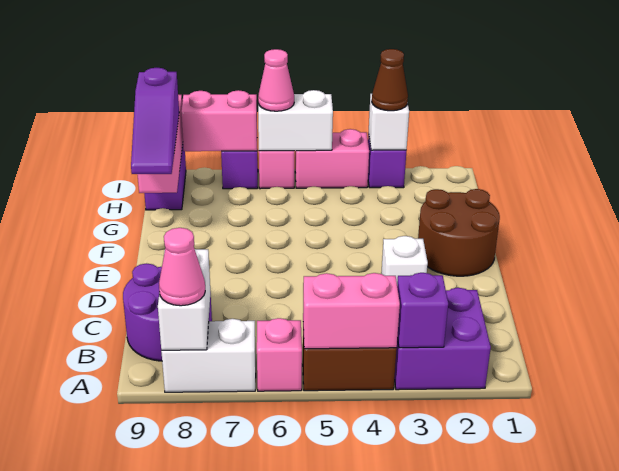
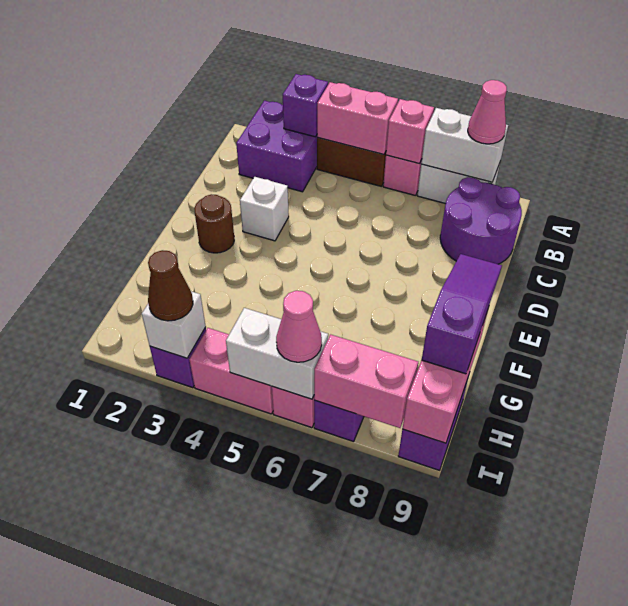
none -> pink brick A6 level 2
white brick A8:B8 level 2 -> white brick A7:A8 level 2
brown round brick E1:F2 level 1 -> brown round brick E2 level 1

